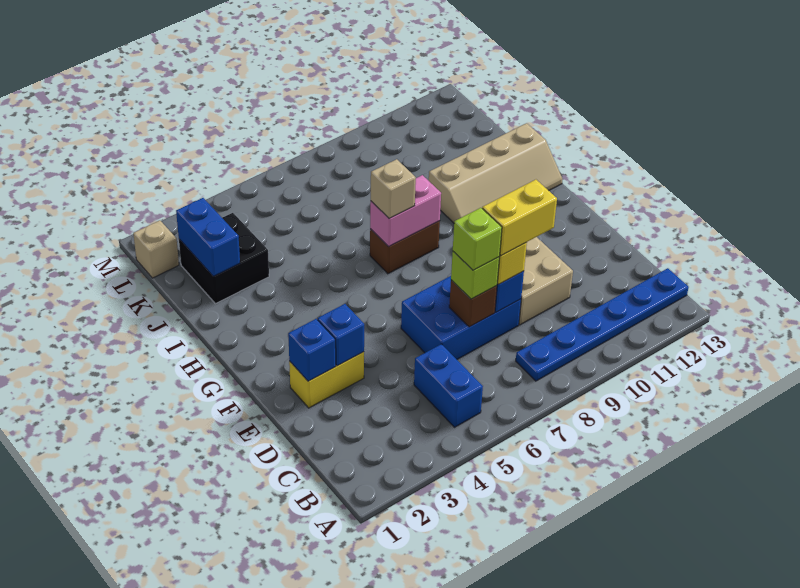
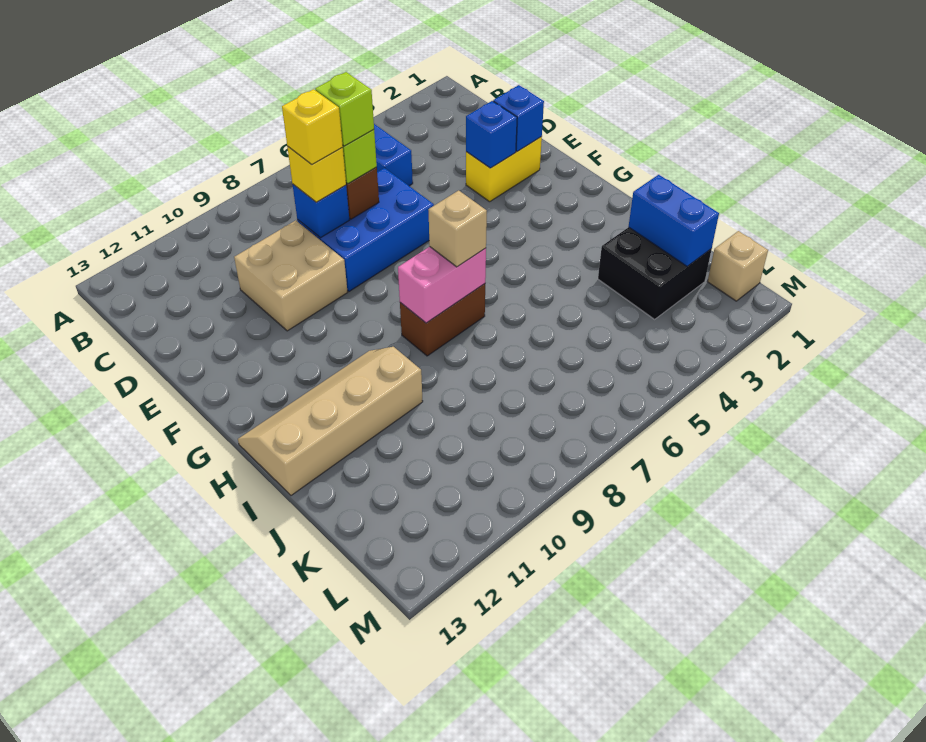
blue plate B8:B13 level 1 -> none
yellow brick D8:D9 level 4 -> yellow brick D8 level 4

